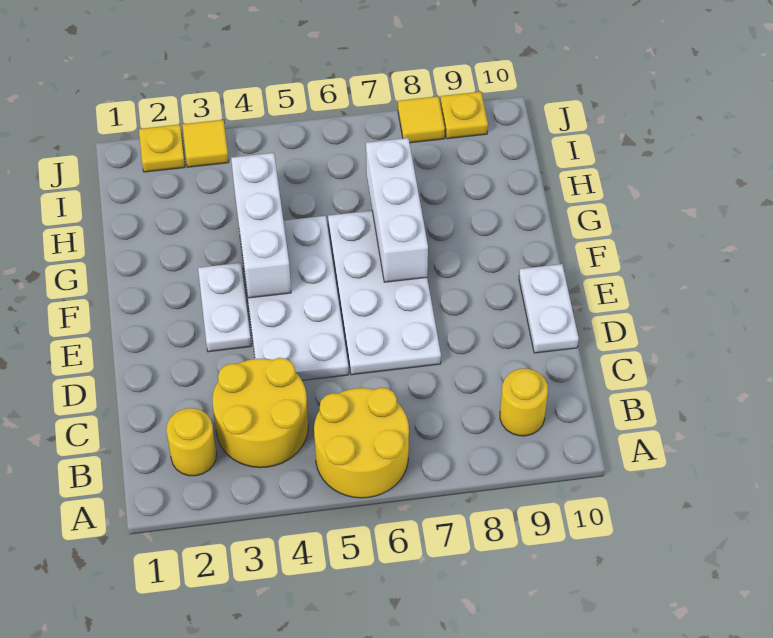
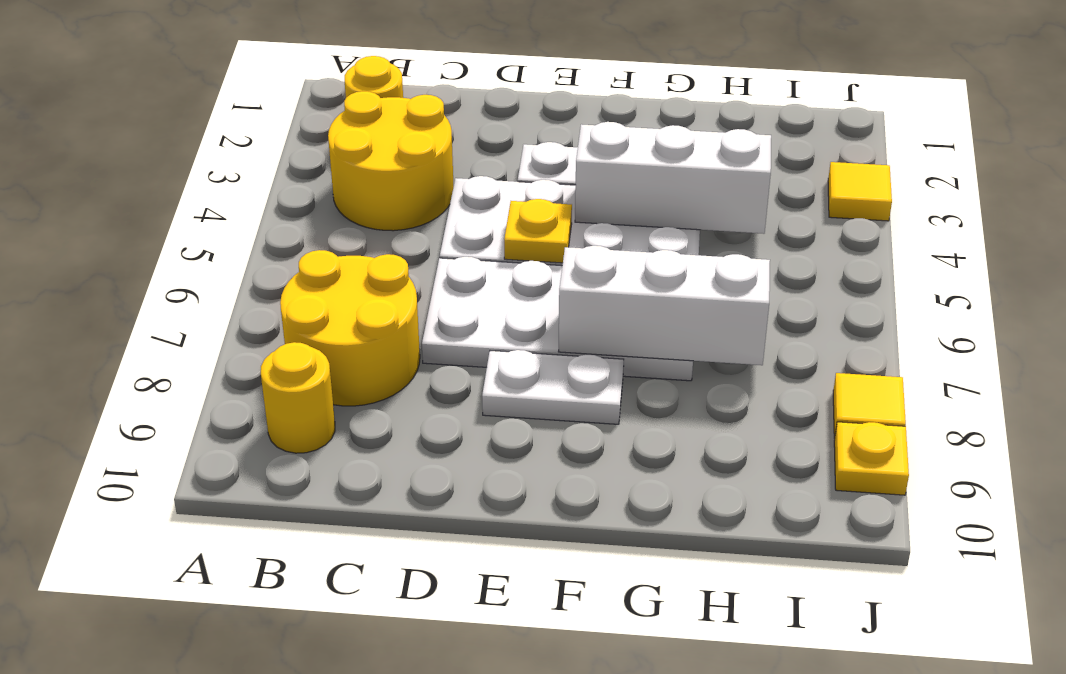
yellow round brick A5:B6 level 1 -> yellow round brick B7:C8 level 1
white plate D10:E10 level 1 -> white plate E8:F8 level 1
yellow plate J2 level 1 -> yellow plate E5 level 2

